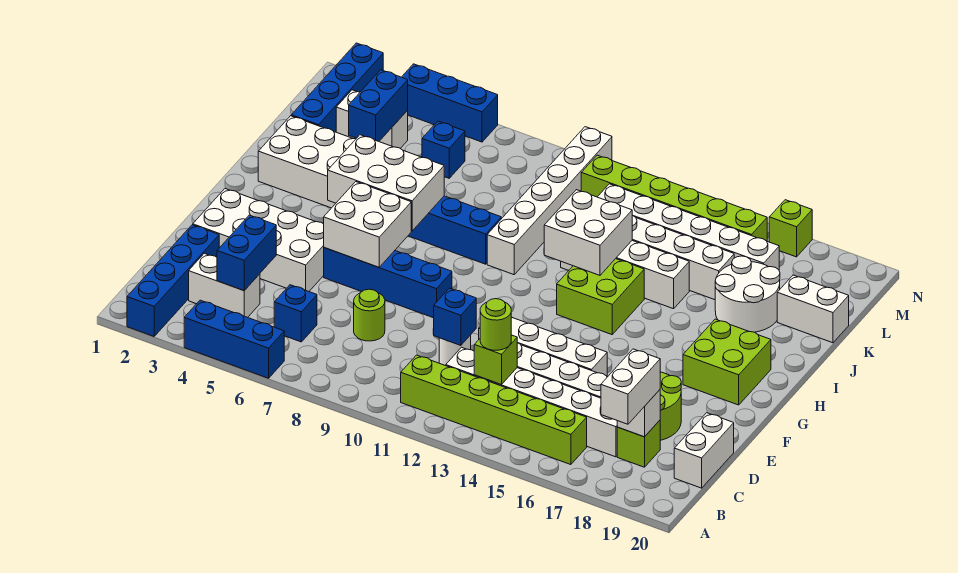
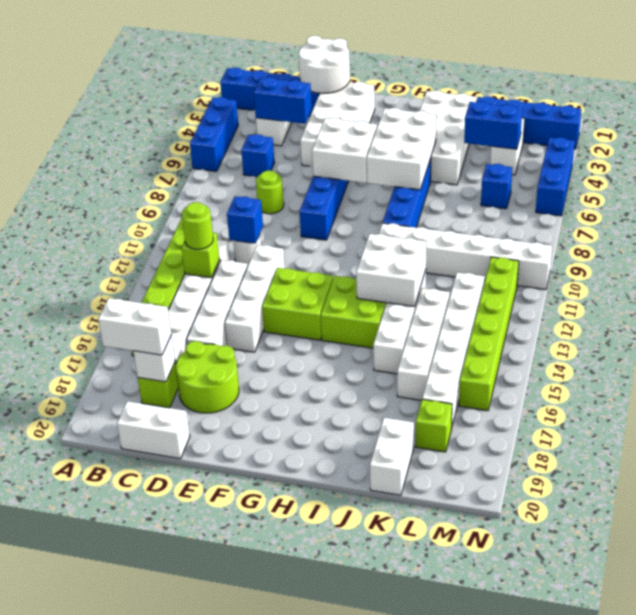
lime brick G18:H19 level 1 -> lime brick F13:G14 level 1
white round brick J17:K18 level 1 -> white round brick D1:E2 level 2
lime brick N17 level 1 -> lime brick L18 level 1

